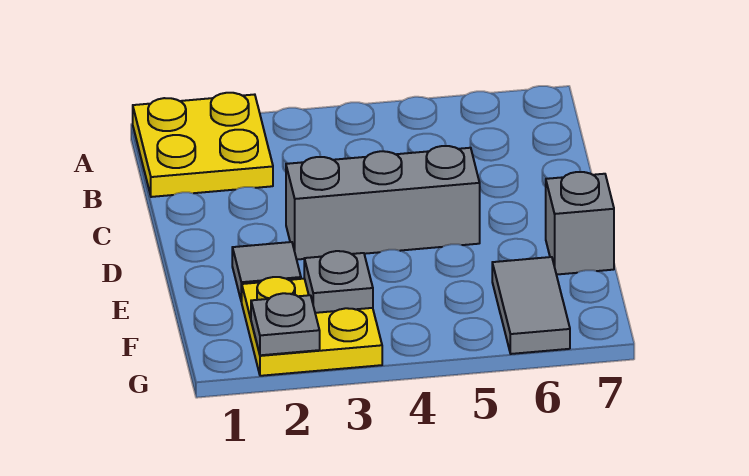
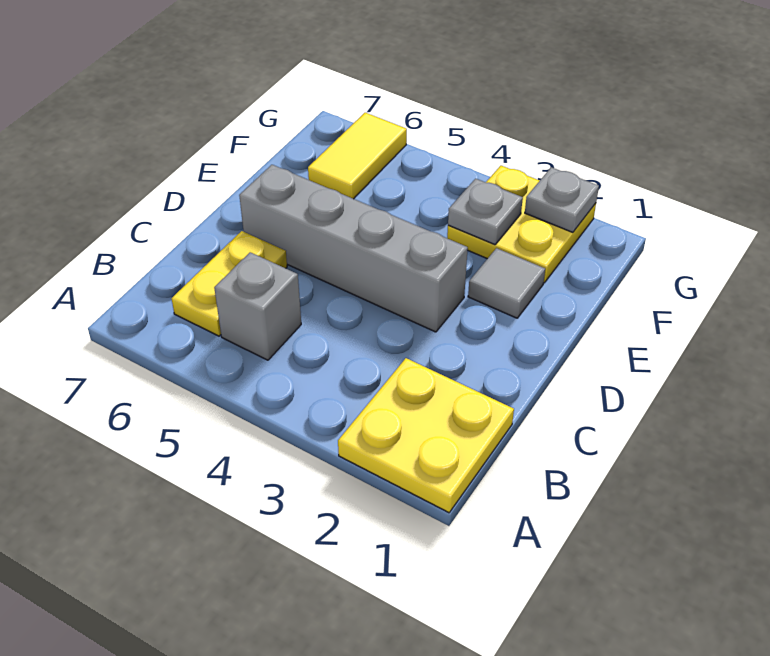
none -> yellow plate B6:C6 level 1
grey brick D3:D5 level 1 -> grey brick D3:D6 level 1
grey brick E7 level 1 -> grey brick B5 level 1
grey tile F6:G6 level 1 -> yellow tile F6:G6 level 1

